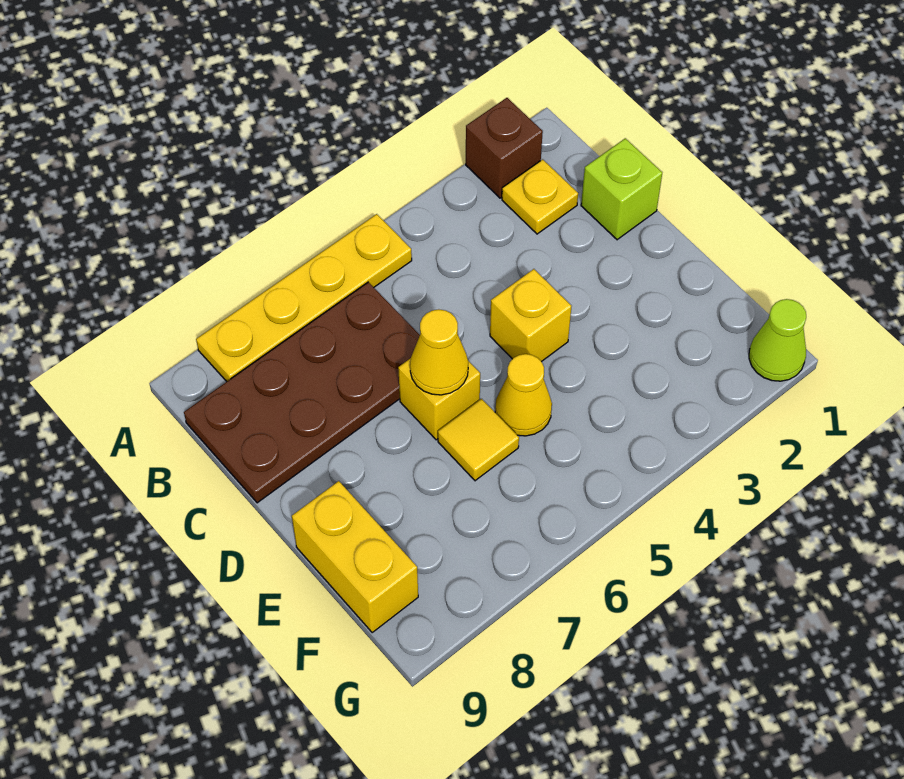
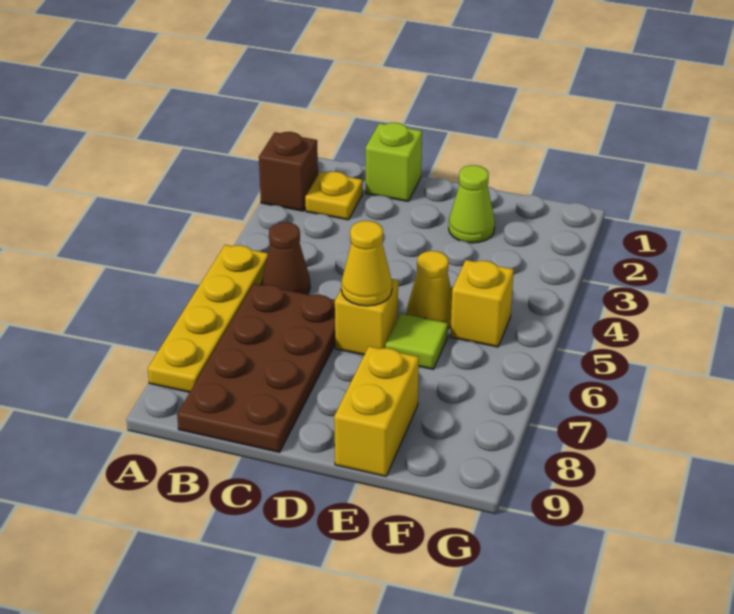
none -> brown cone B5 level 1
yellow brick D4 level 1 -> yellow brick F5 level 1
yellow tile E6 level 1 -> lime tile E6 level 1
yellow brick E9:F9 level 1 -> yellow brick E8:E9 level 1
lime cone G1 level 1 -> lime cone E2 level 1

